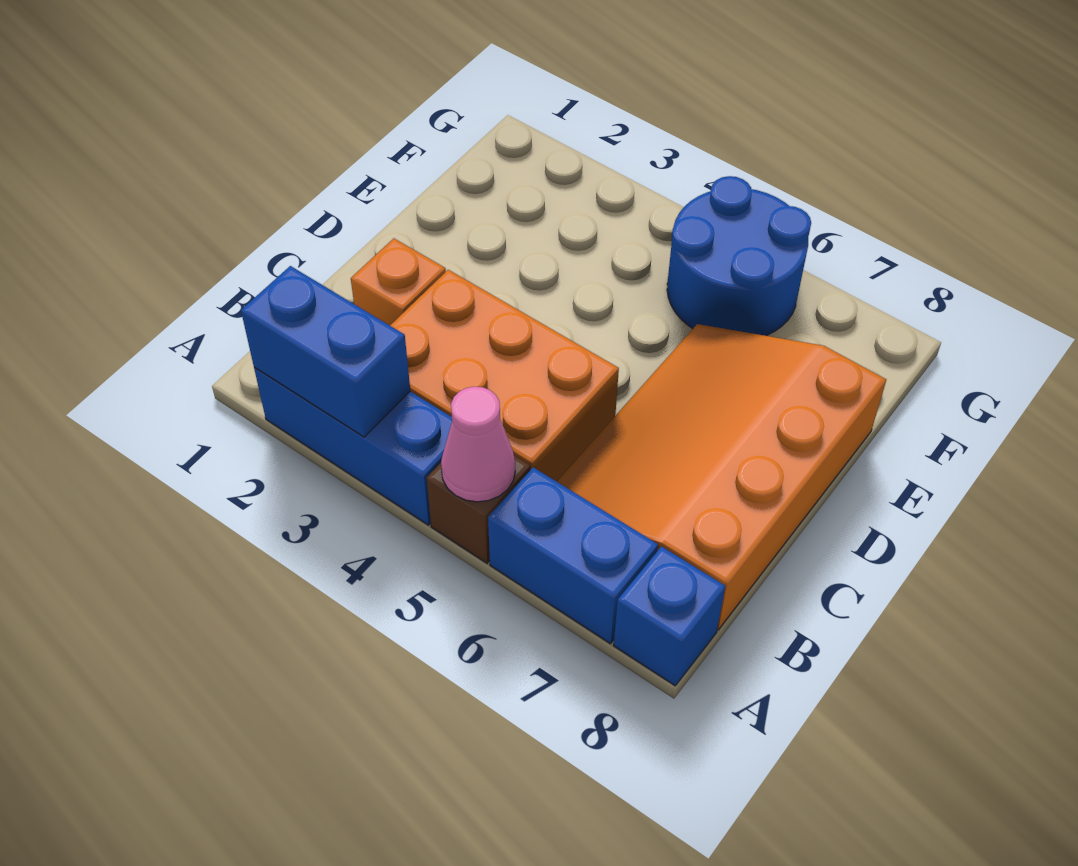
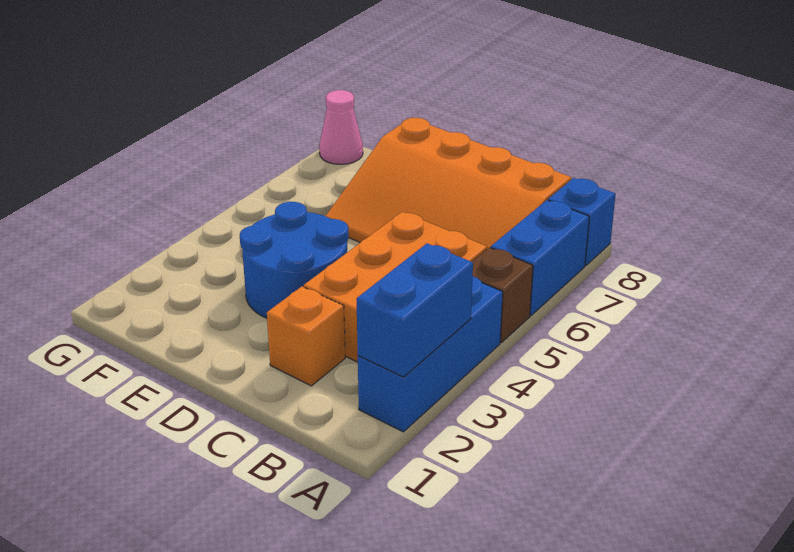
pink cone A5 level 2 -> pink cone G8 level 1
blue round brick F5:G6 level 1 -> blue round brick D3:E4 level 1

